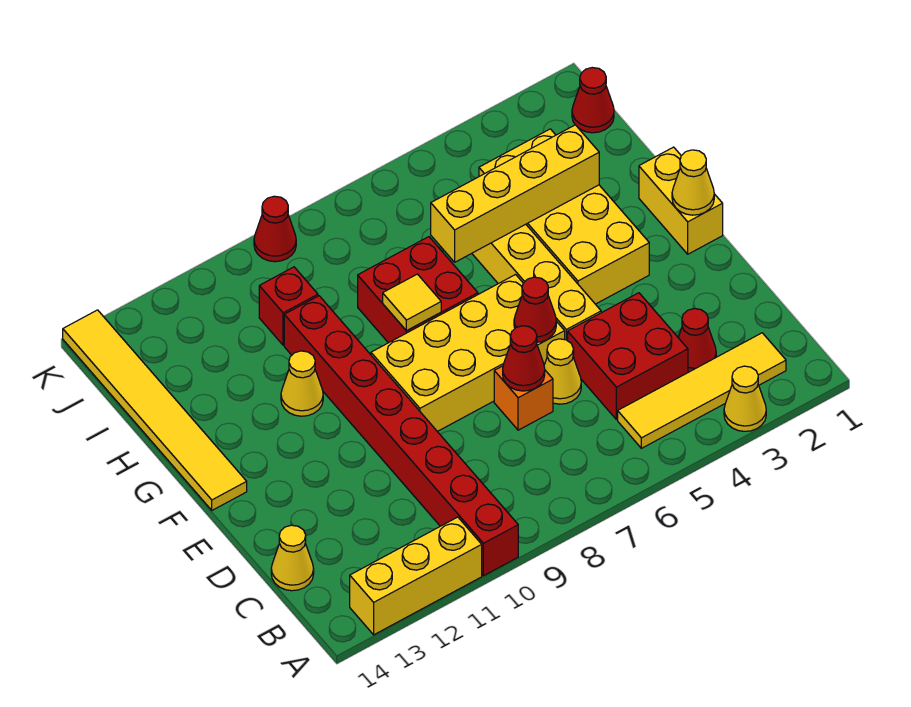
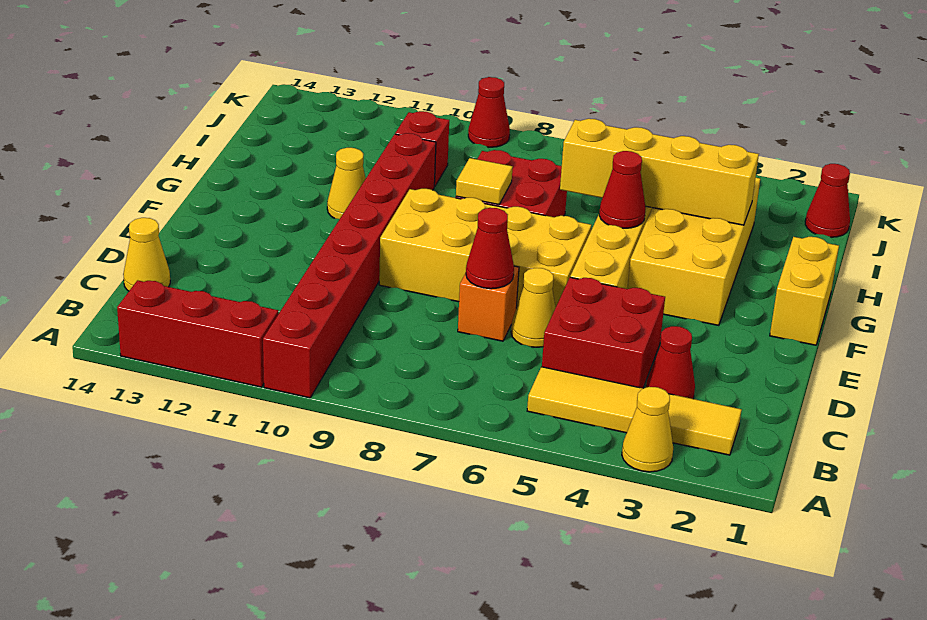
yellow brick A11:A13 level 1 -> red brick A11:A13 level 1
red cone E6 level 2 -> red cone G5 level 2
yellow cone F1 level 2 -> none
yellow tile F14:K14 level 1 -> none

